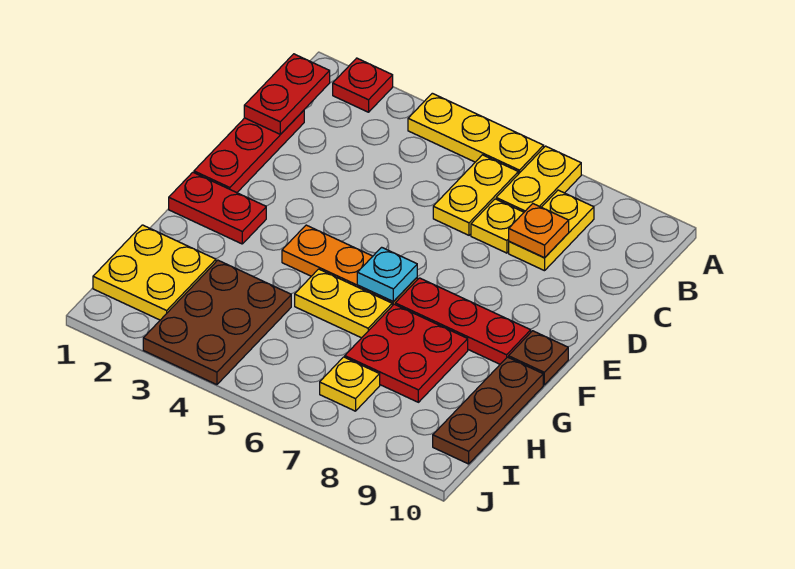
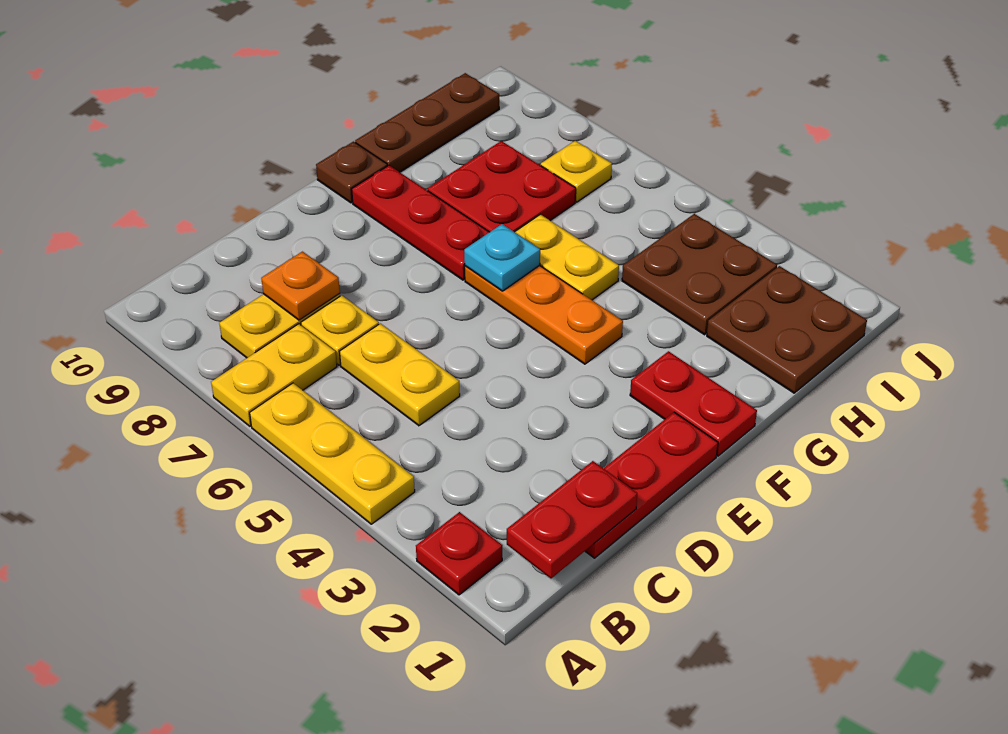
yellow plate B6:C6 level 1 -> yellow plate C5:C6 level 1
yellow plate H1:I2 level 1 -> brown plate H1:I2 level 1
brown plate H3:J4 level 1 -> brown plate H3:I4 level 1

